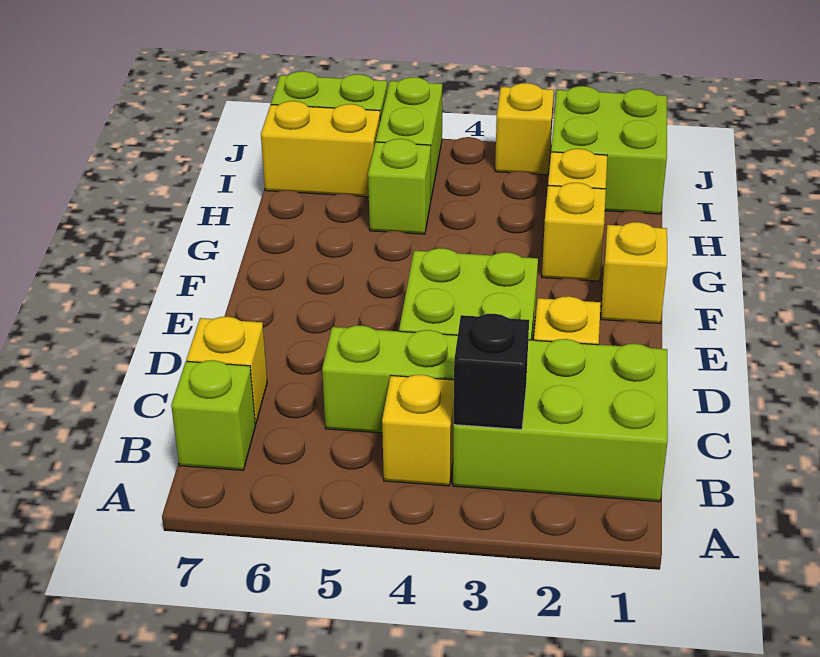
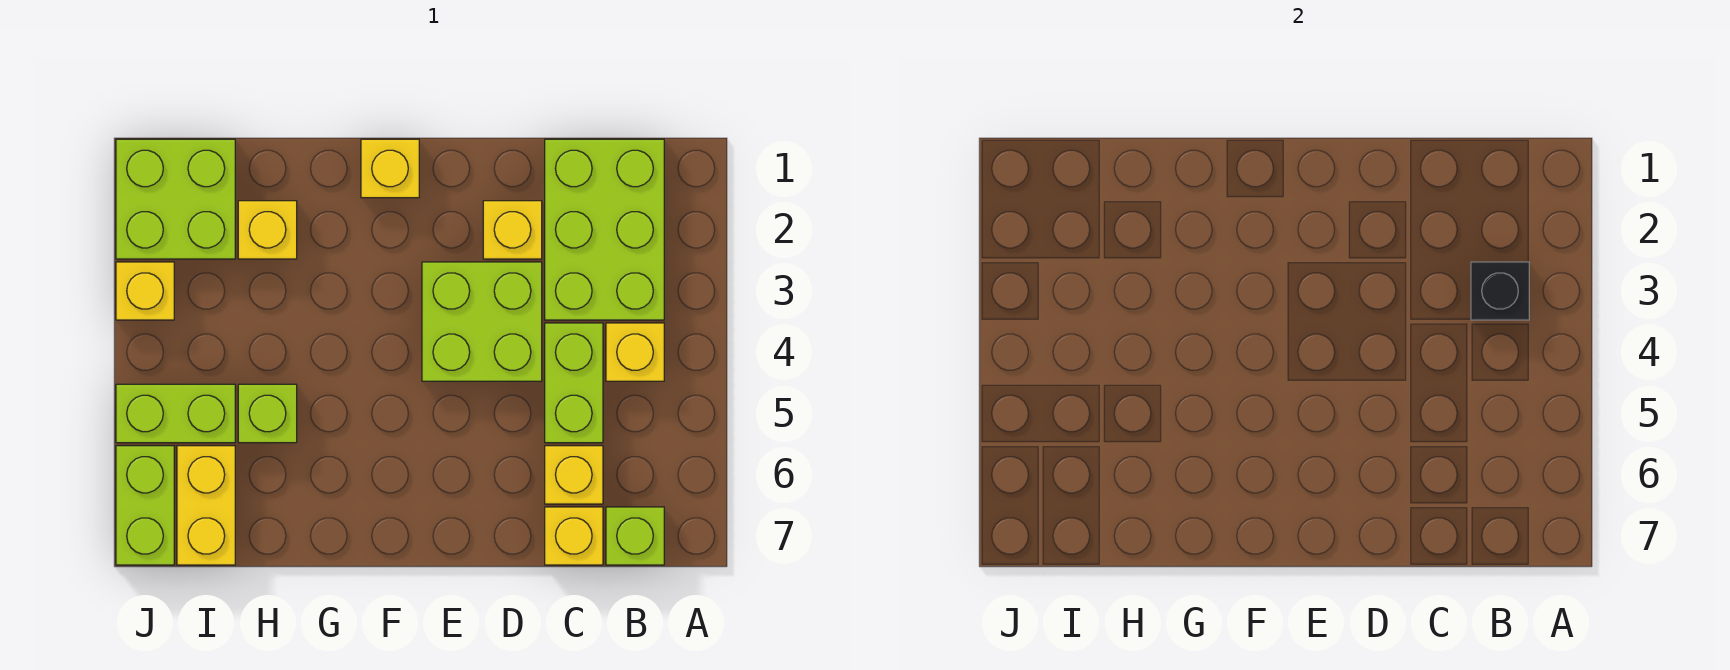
yellow brick G2 level 1 -> yellow brick C6 level 1

